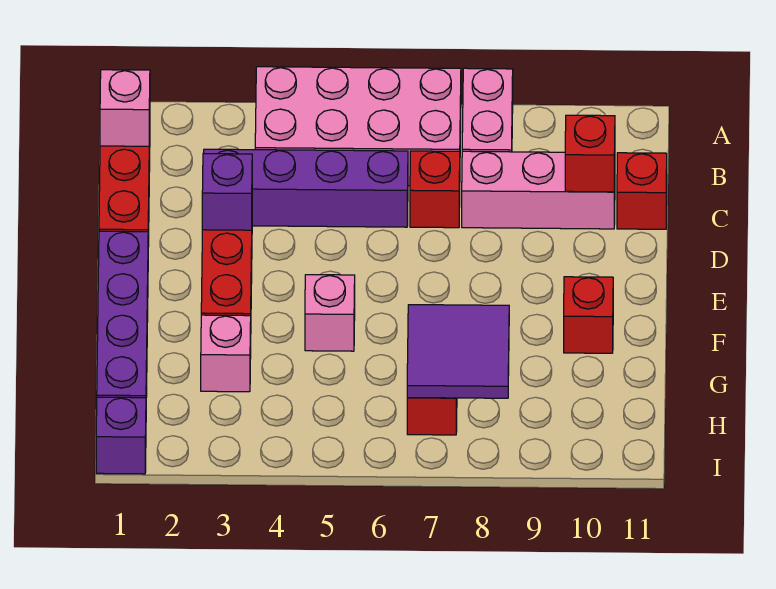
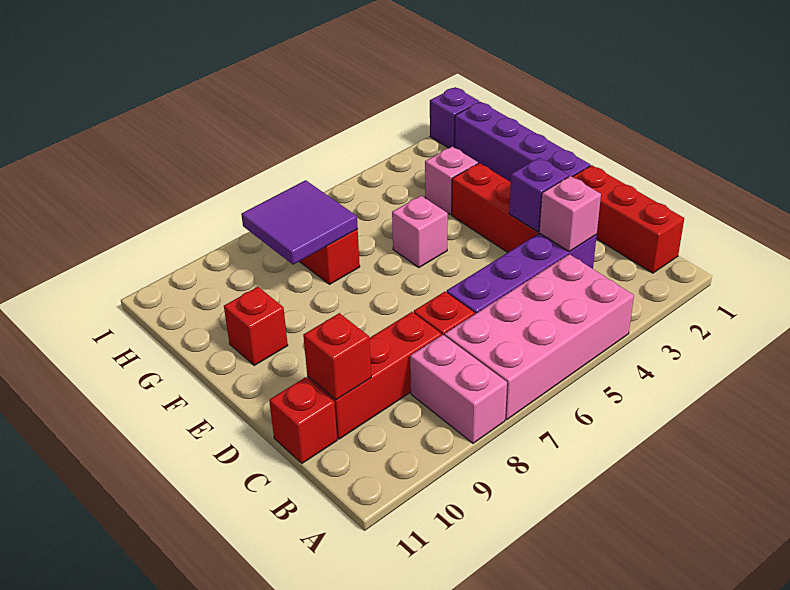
pink brick B1 level 2 -> pink brick C3 level 2
pink brick C8:C10 level 1 -> red brick C8:C10 level 1

